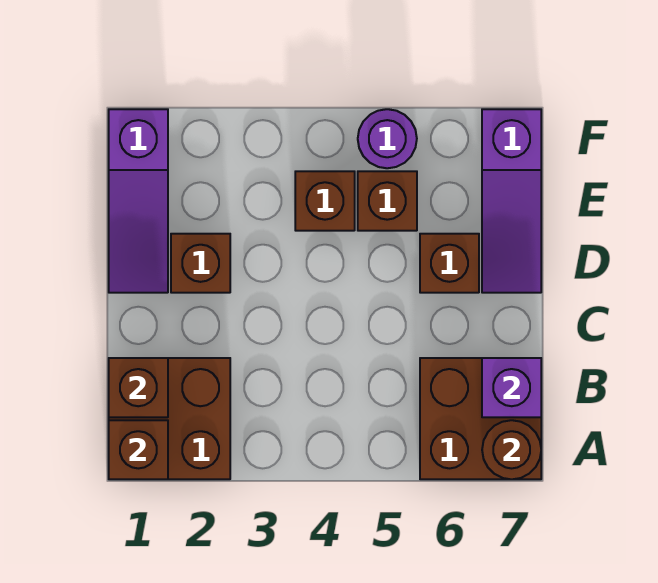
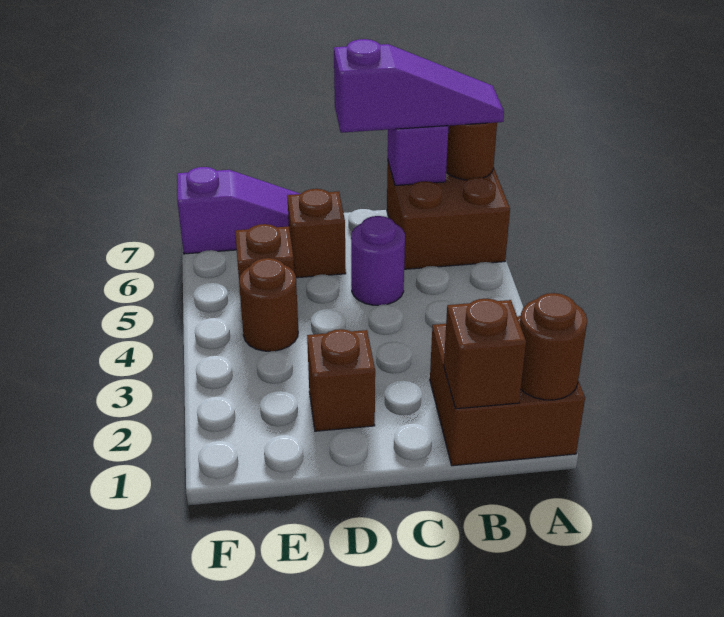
brown brick A1 level 2 -> brown round brick A1 level 2
purple slope D1:F1 level 1 top F -> purple slope A7:C7 level 3 top C
brown brick E4 level 1 -> brown round brick E4 level 1
purple round brick F5 level 1 -> purple round brick C5 level 1

